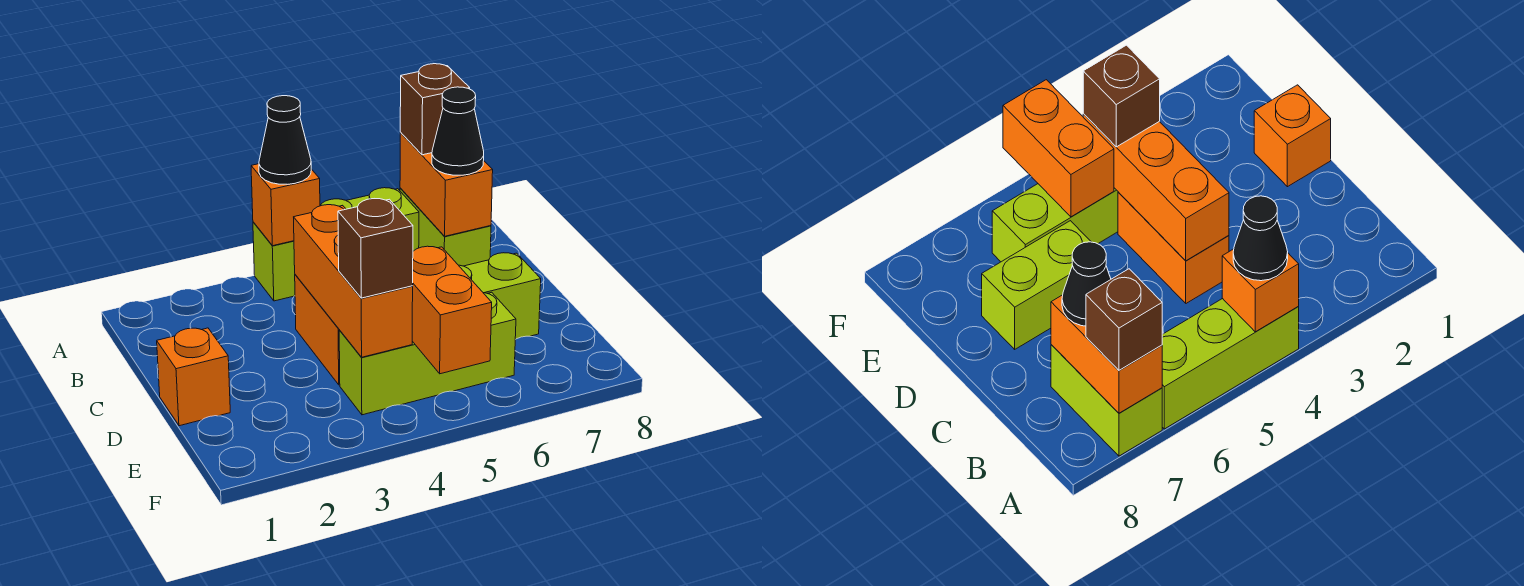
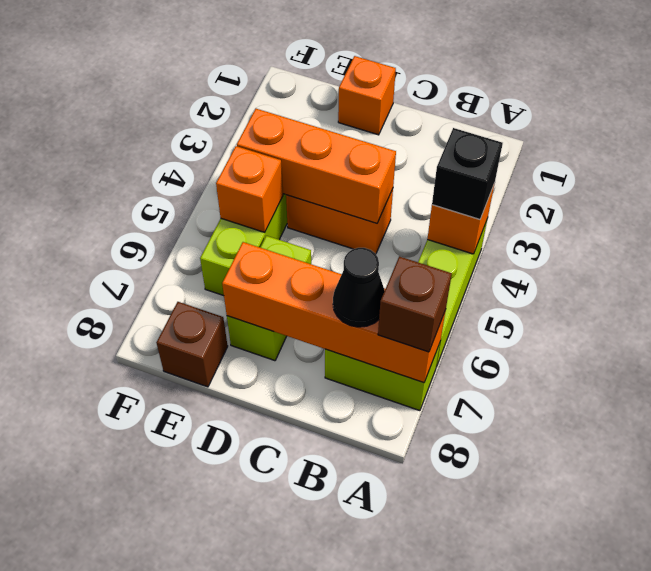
black cone A4 level 3 -> black brick A4 level 3
orange brick A7:B7 level 2 -> orange brick A7:D7 level 2
brown brick E4 level 3 -> brown brick E8 level 1
orange brick E5:F5 level 2 -> orange brick E5 level 2

